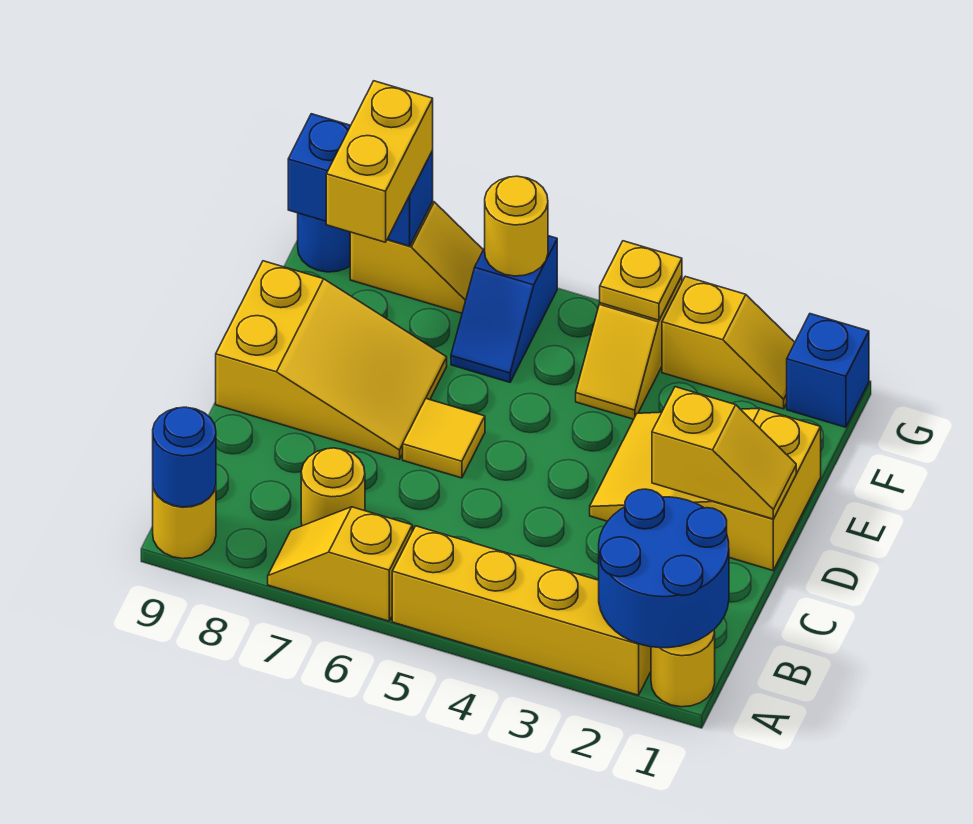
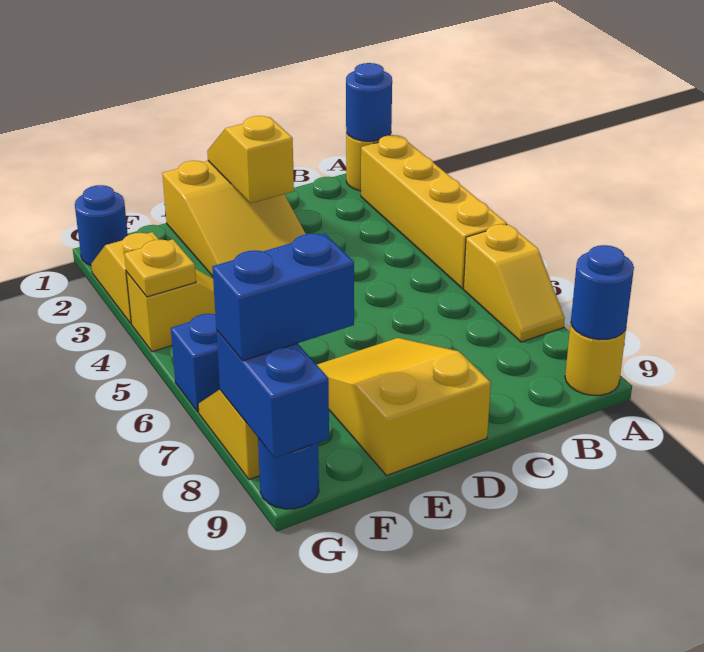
blue round brick A1:B2 level 2 -> blue round brick A1 level 2
yellow round brick B7 level 1 -> none
yellow tile D6 level 1 -> none
yellow brick F8:G8 level 3 -> blue brick F8:G8 level 3
blue brick G1 level 1 -> blue round brick G1 level 1
yellow round brick G6 level 2 -> none

